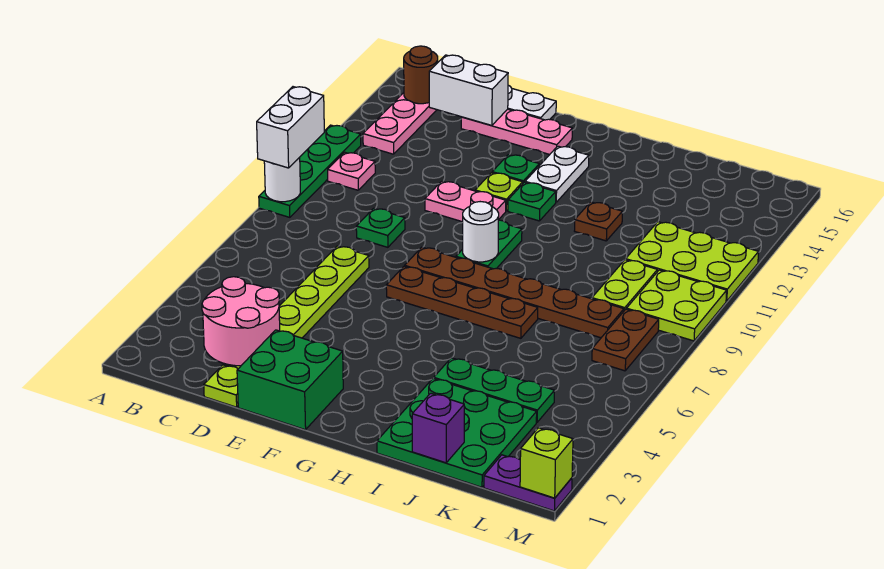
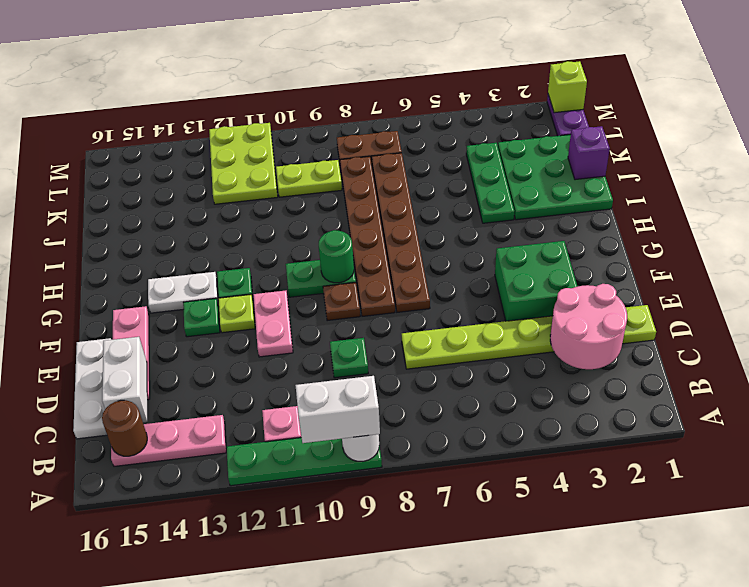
green brick E1:F2 level 1 -> green brick E3:F4 level 1
brown plate F7:I7 level 1 -> brown plate F7:K7 level 1
white round brick G9 level 2 -> green round brick G9 level 2
brown plate I12 level 1 -> brown plate F9 level 1
lime plate L9:M10 level 1 -> none

